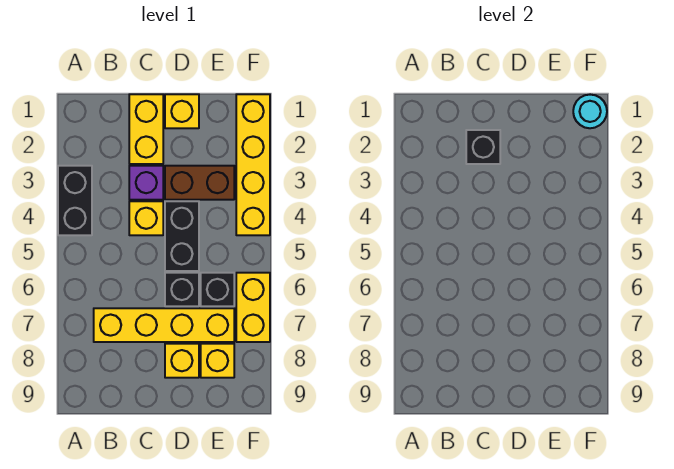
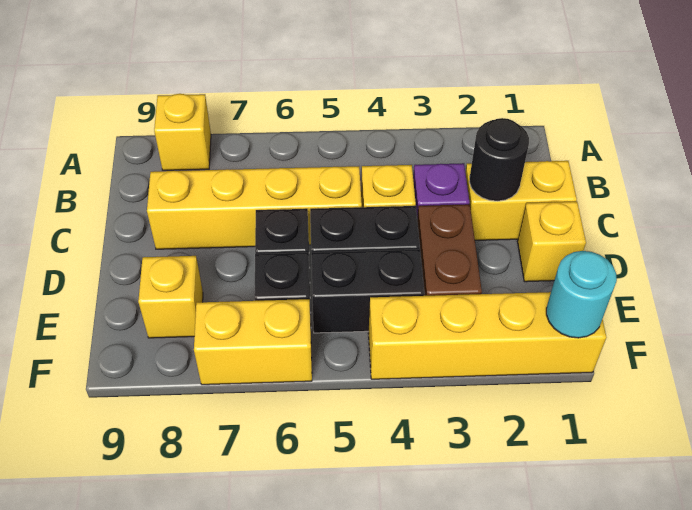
black brick A3:A4 level 1 -> black brick E4:E5 level 1
yellow brick B7:E7 level 1 -> yellow brick C5:C8 level 1
black brick C2 level 2 -> black round brick C2 level 2
yellow brick D8 level 1 -> yellow brick A8 level 1

